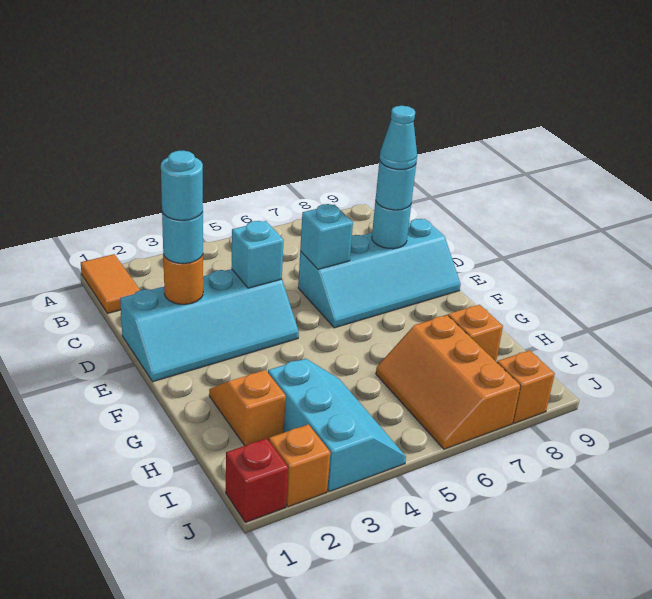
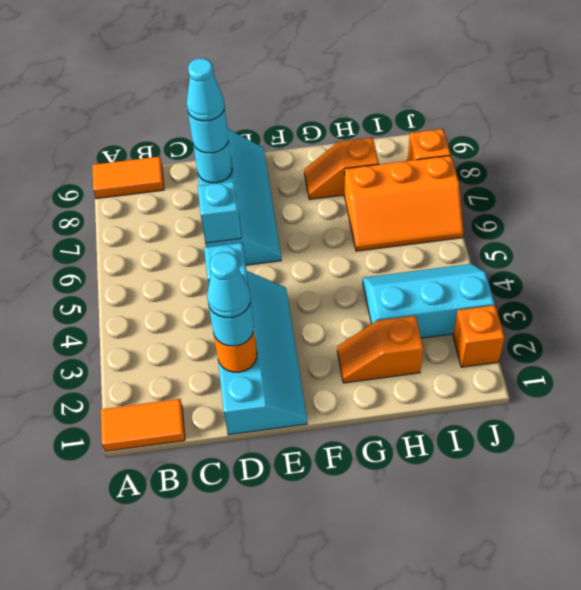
none -> orange tile A9:B9 level 1
cyan round brick D2 level 4 -> cyan cone D2 level 4
red brick J1 level 1 -> none

